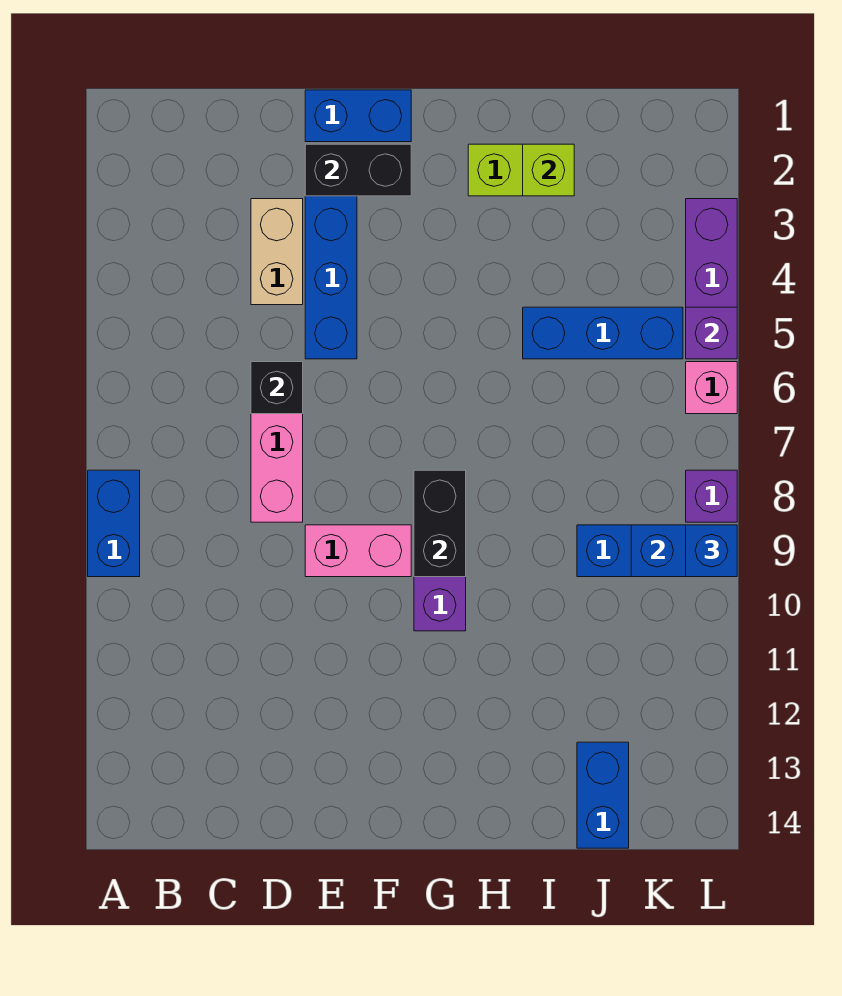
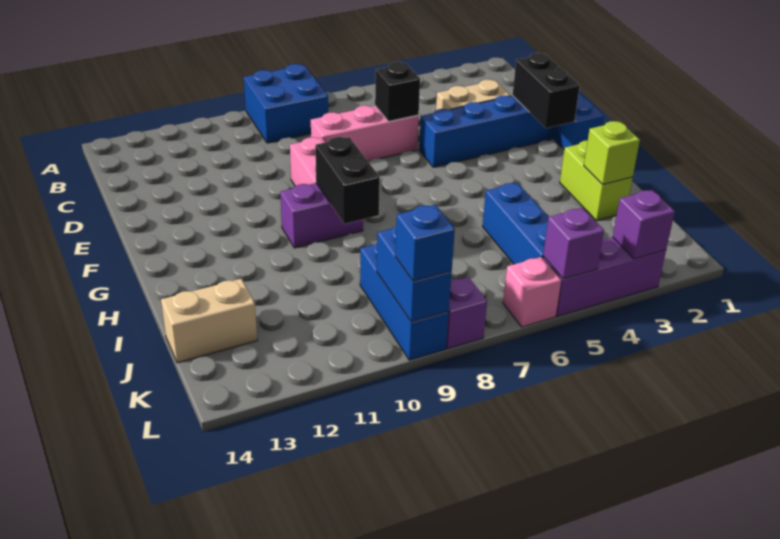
blue brick A8:A9 level 1 -> blue brick A8:B9 level 1
black brick G8:G9 level 2 -> black brick G9:H9 level 2
blue brick J13:J14 level 1 -> tan brick J13:J14 level 1
none -> purple brick L3 level 2

